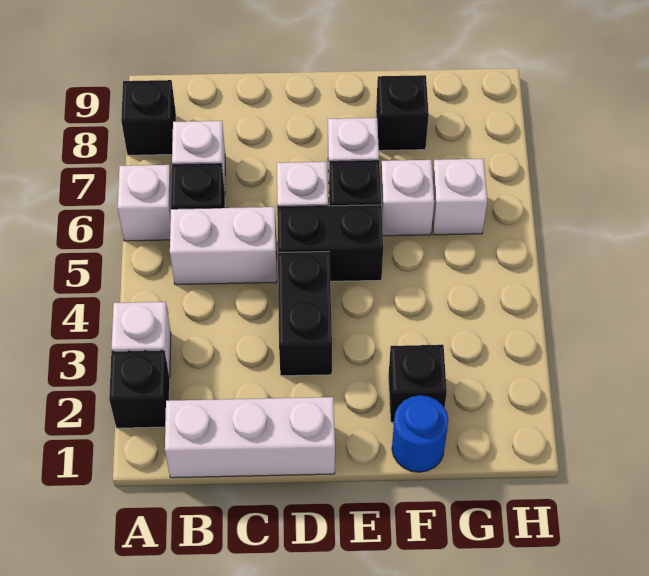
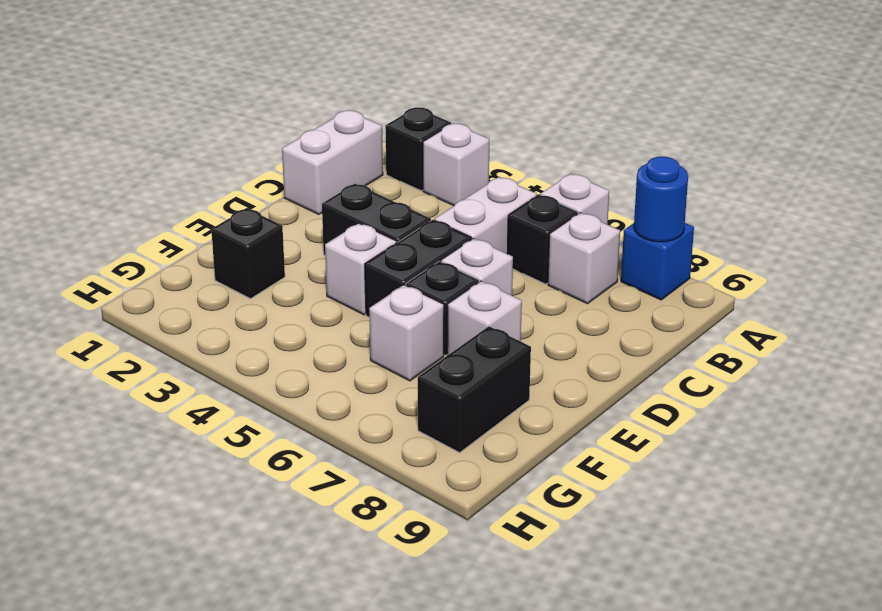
black brick A8 level 1 -> blue brick A8 level 1
white brick B1:D1 level 1 -> white brick B1:C1 level 1
blue round brick F1 level 1 -> blue round brick A8 level 2
black brick F8 level 1 -> black brick F8:G8 level 1
white brick G6 level 1 -> white brick E4 level 1

